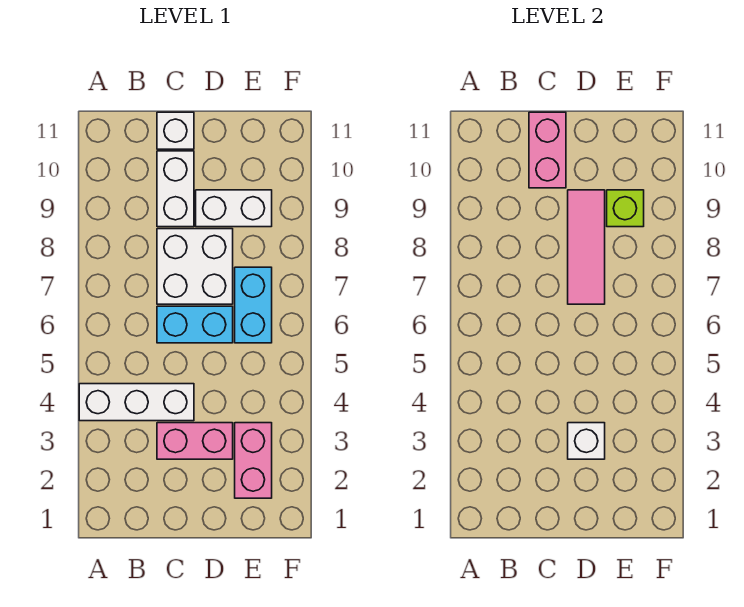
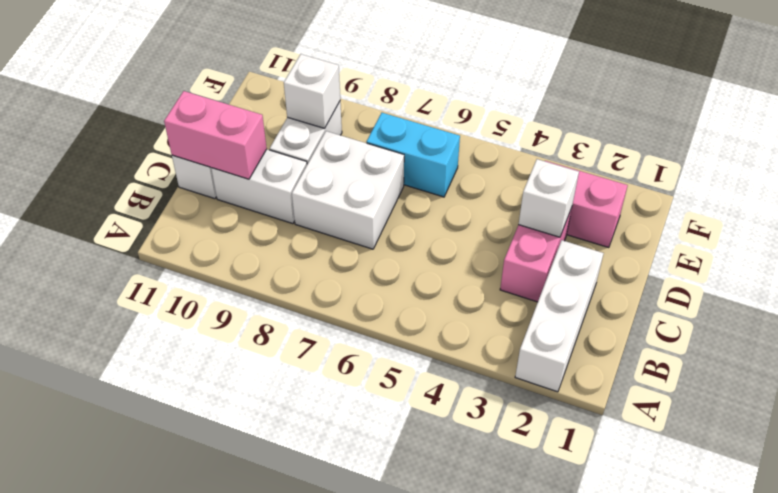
white brick A4:C4 level 1 -> white brick A2:C2 level 1
cyan brick C6:D6 level 1 -> none
pink tile D7:D9 level 2 -> none
lime brick E9 level 2 -> white brick E9 level 2

